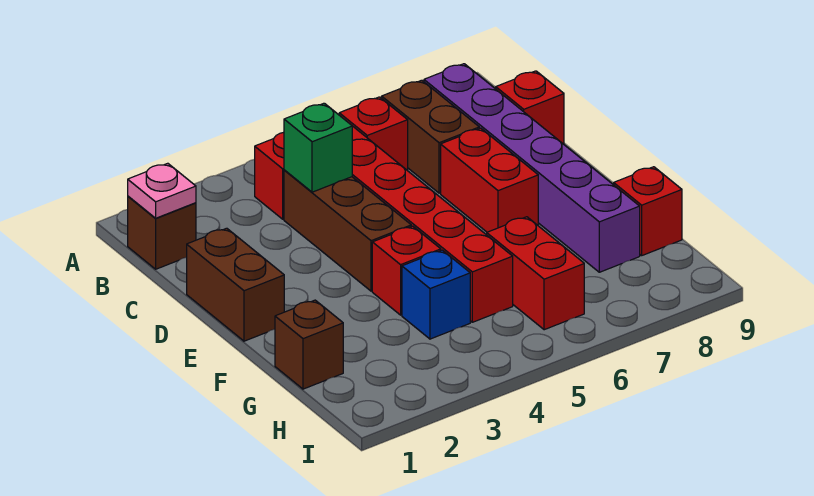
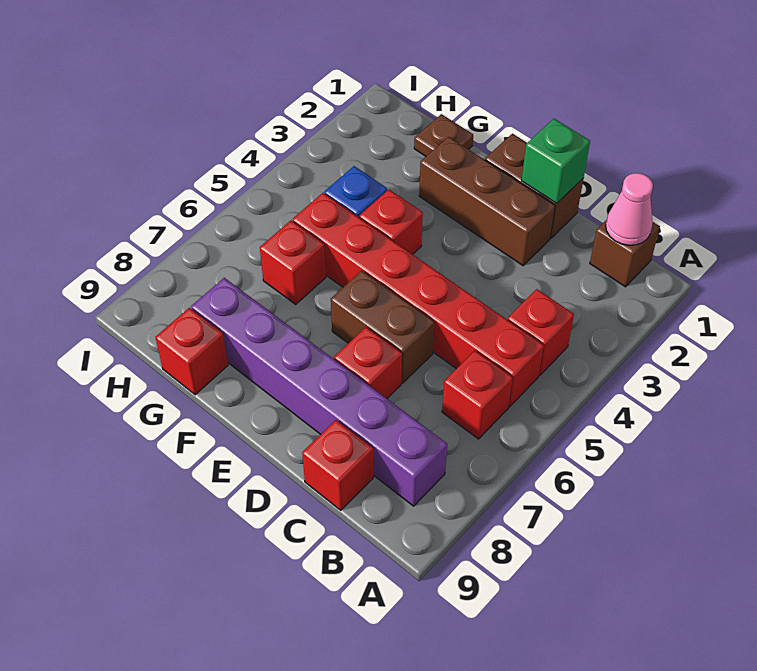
pink plate B1 level 2 -> pink cone B1 level 2
brown brick B7:C7 level 1 -> brown brick D6:E6 level 1
brown brick C4:E4 level 1 -> brown brick D2:F2 level 1
green brick C4 level 2 -> green brick D1 level 2
red brick D7:E7 level 1 -> red brick D7 level 1
brown brick G1 level 1 -> brown plate G1 level 1
red brick G6:H6 level 1 -> red brick G6 level 1

